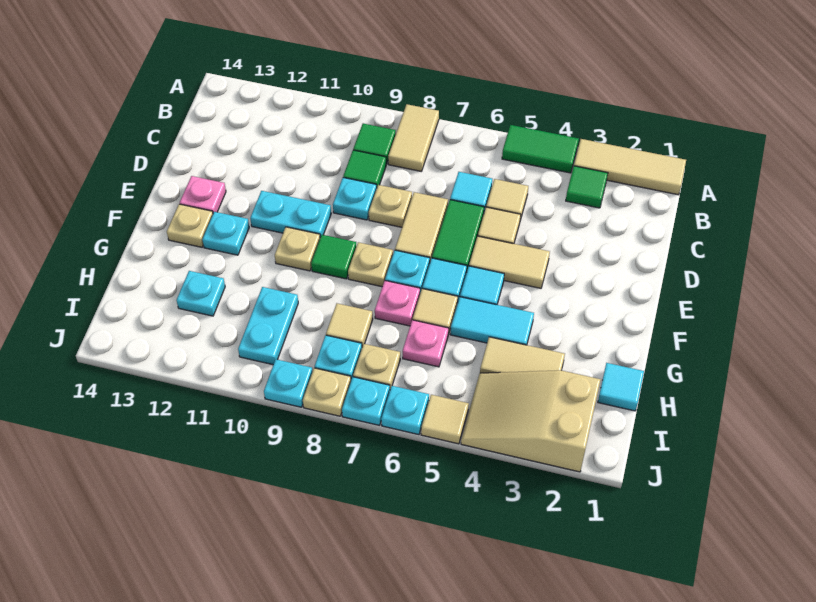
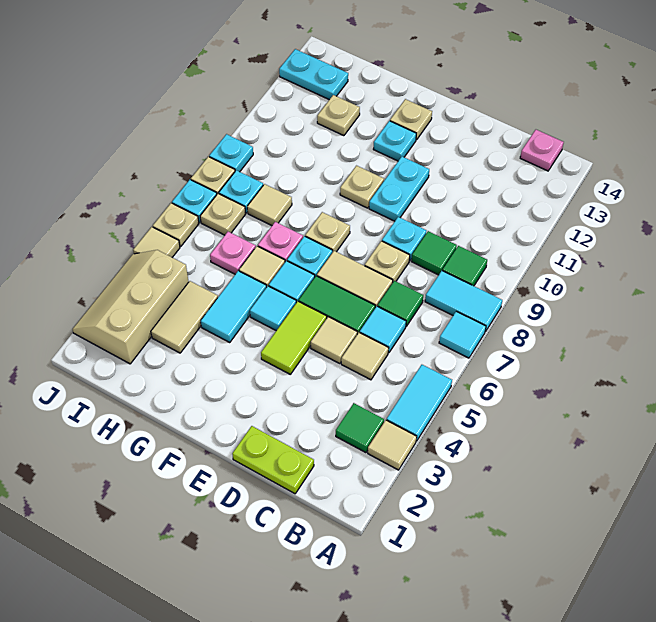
tan tile A1:A3 level 1 -> tan tile A3 level 1
green tile A4:A5 level 1 -> cyan tile A4:A5 level 1
tan tile A8:B8 level 1 -> cyan tile A8:B8 level 1
none -> lime plate C1:D1 level 1
tan tile E4:E5 level 1 -> lime tile E4:E5 level 1
pink plate E13 level 1 -> pink plate B14 level 1
green tile F9 level 1 -> green tile C7 level 1
cyan tile H1 level 1 -> cyan tile A7 level 1
cyan plate H10:I10 level 1 -> cyan plate I13:J13 level 1
cyan plate H12 level 1 -> tan plate H12 level 1
tan slope I2:J4 level 1 top 2 -> tan slope I2:J4 level 1 top I
cyan plate J6 level 1 -> tan plate J6 level 1

